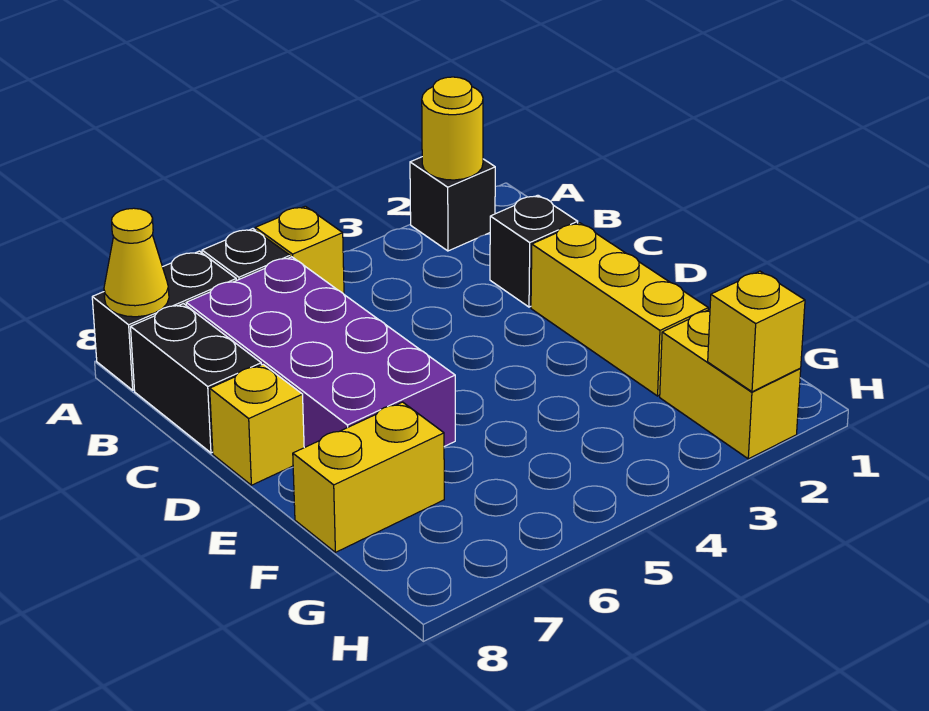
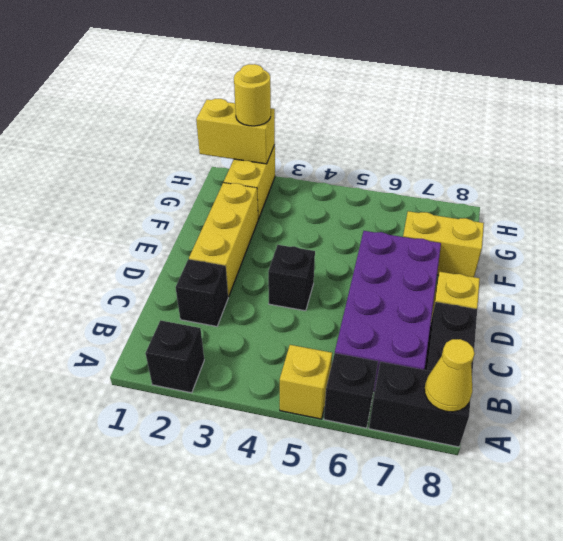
yellow round brick A2 level 2 -> yellow round brick H2 level 3
none -> black brick D4 level 1
yellow brick H2 level 2 -> yellow brick H1:H2 level 2

